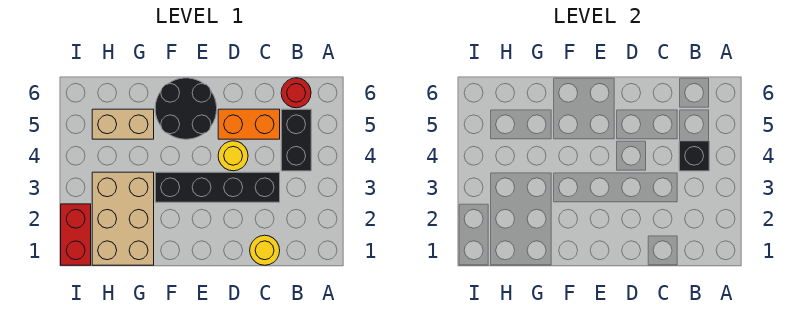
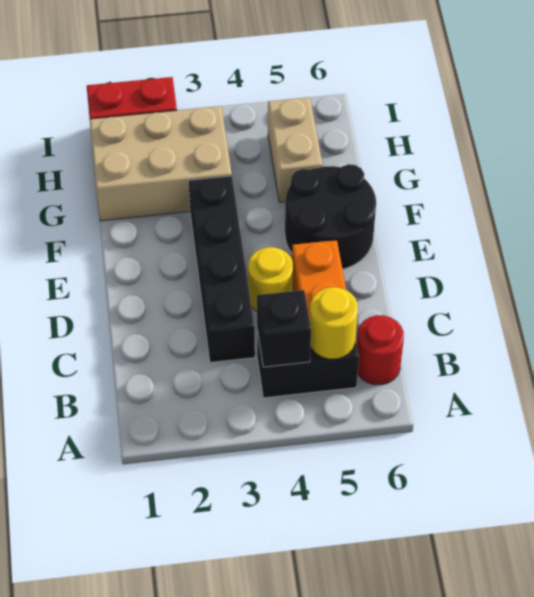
yellow round brick C1 level 1 -> yellow round brick B5 level 2

